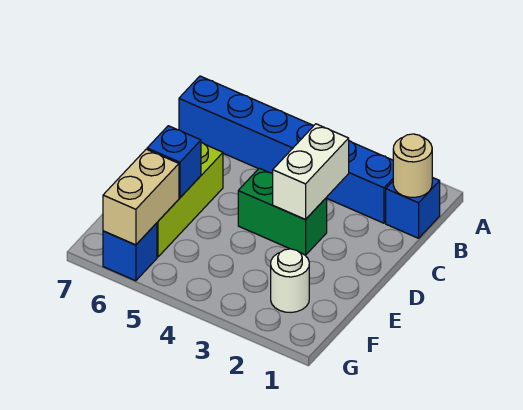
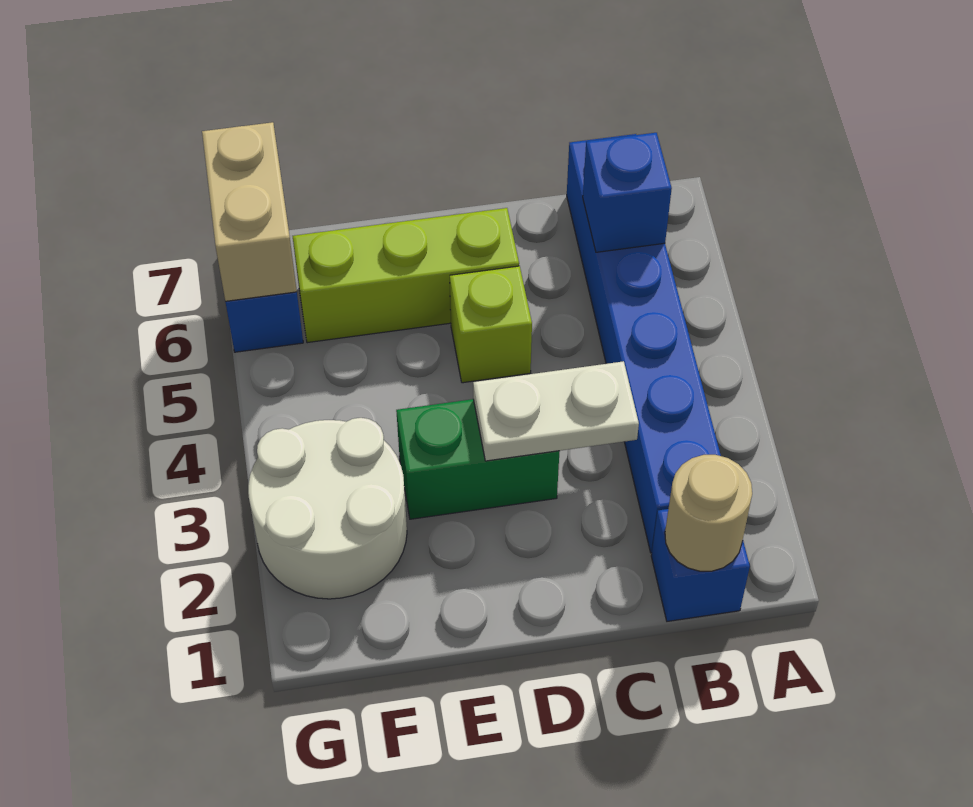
white brick C3:D3 level 2 -> white plate C3:D3 level 2
green brick D3:D4 level 1 -> green brick D3:E3 level 1
none -> lime brick D5 level 1
blue brick E6 level 2 -> blue brick B6 level 2
white round brick F2 level 1 -> white round brick F2:G3 level 1
tan brick F6:G6 level 2 -> tan brick G6:G7 level 2

